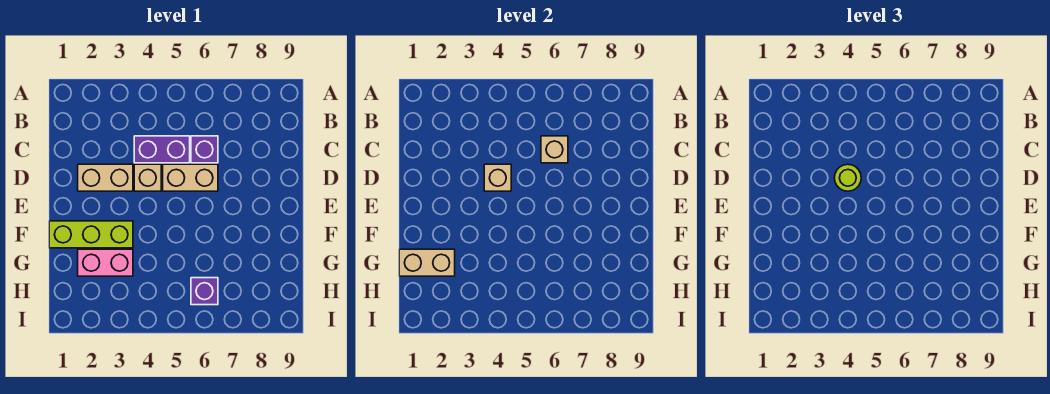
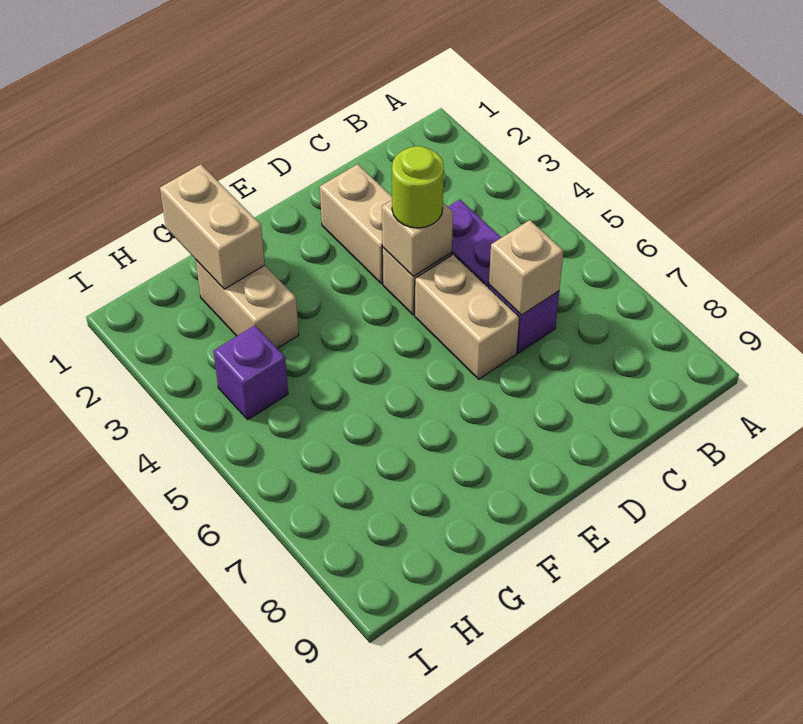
lime brick F1:F3 level 1 -> none
pink brick G2:G3 level 1 -> tan brick G2:G3 level 1
purple brick H6 level 1 -> purple brick H4 level 1

